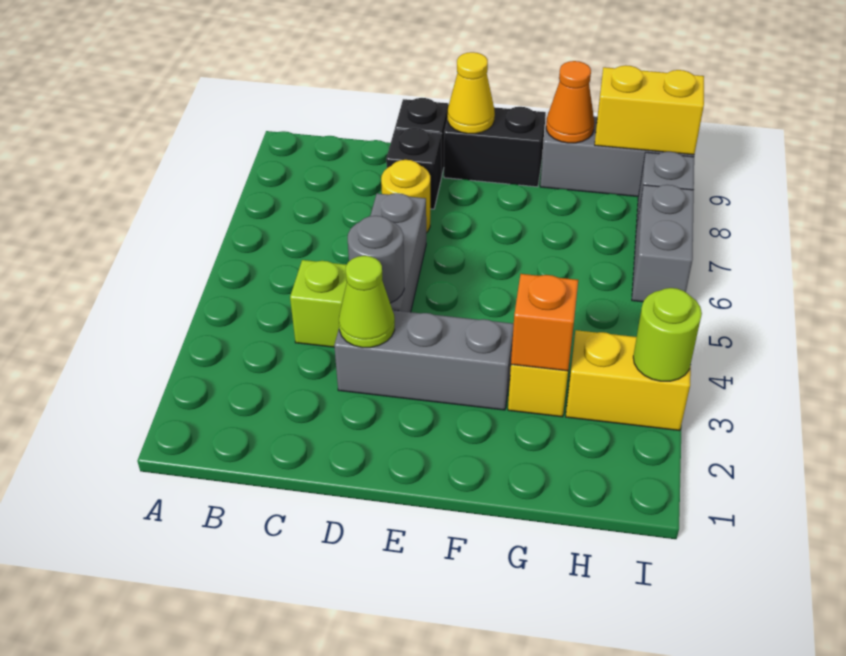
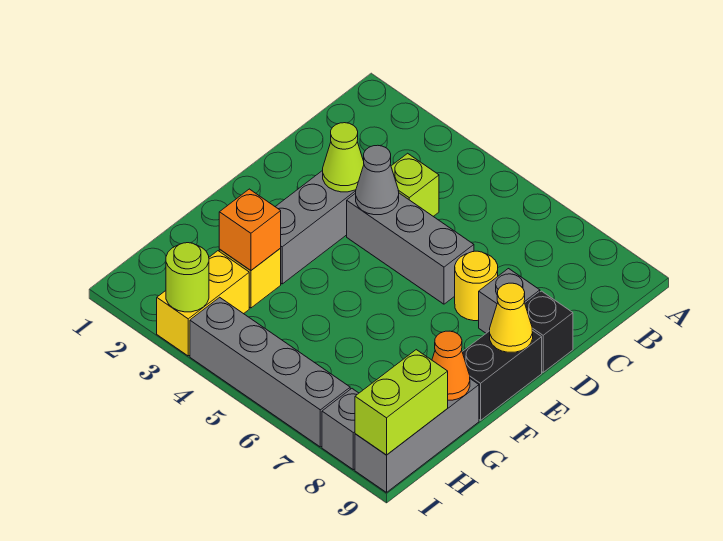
grey round brick D4 level 2 -> grey cone D4 level 2
black brick D8 level 1 -> grey brick D8 level 1
yellow brick H9:I9 level 2 -> lime brick H9:I9 level 2
grey brick I6:I7 level 1 -> grey brick I4:I7 level 1

